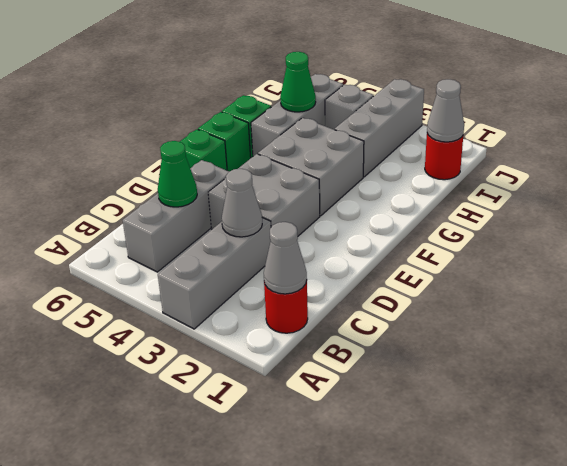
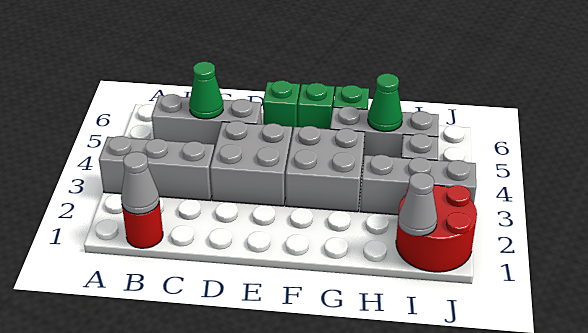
grey cone C3 level 2 -> none
red round brick I1 level 1 -> red round brick I1:J2 level 1

